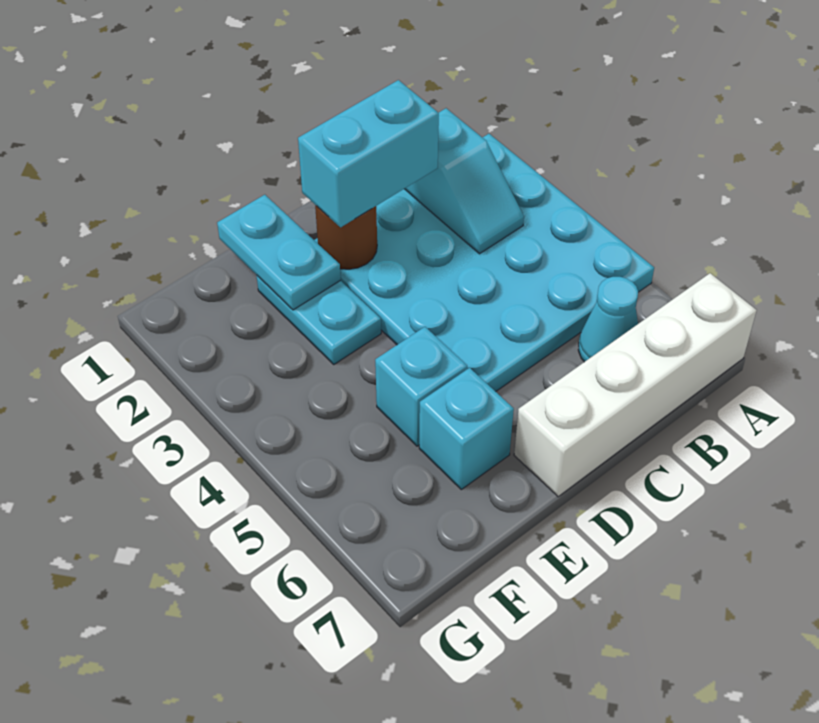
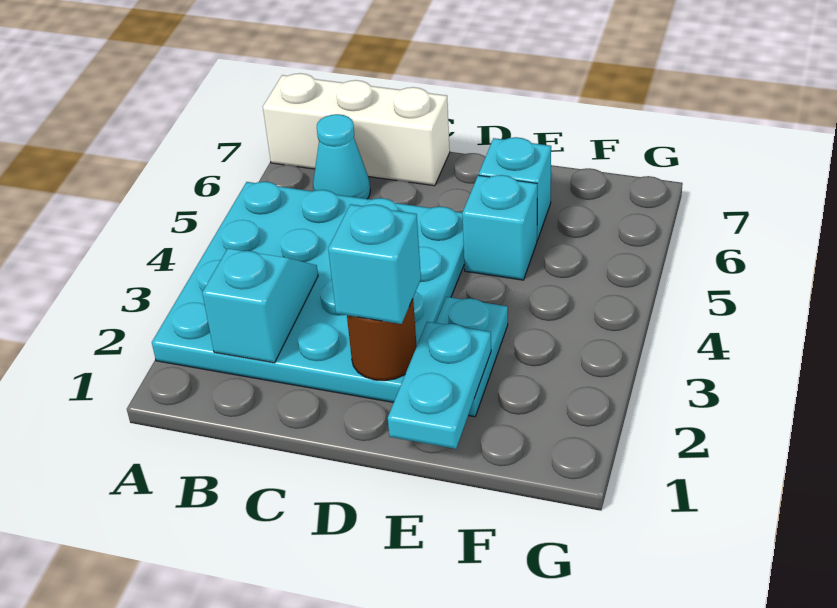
white brick A7:D7 level 1 -> white brick A7:C7 level 1
cyan brick C2:D2 level 3 -> cyan brick D2 level 3

